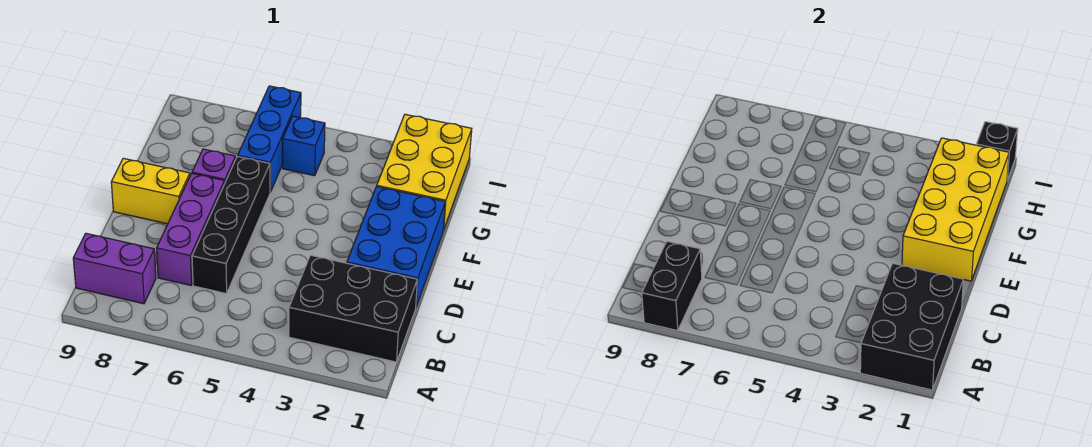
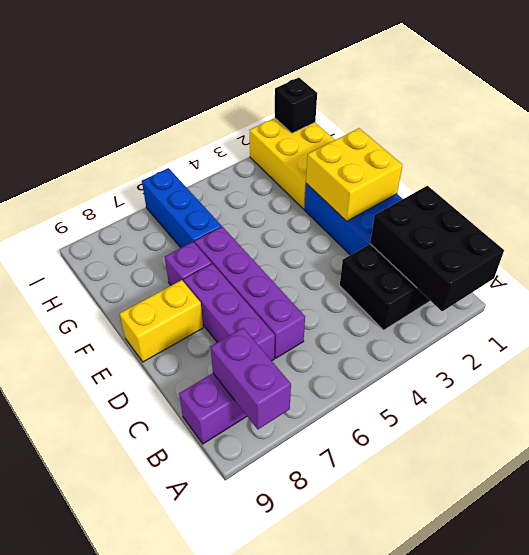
black brick A8:B8 level 2 -> purple brick A8:B8 level 2
black brick C6:F6 level 1 -> purple brick C6:F6 level 1
yellow brick E1:H2 level 2 -> yellow brick E1:F2 level 2
blue brick H5 level 1 -> none

